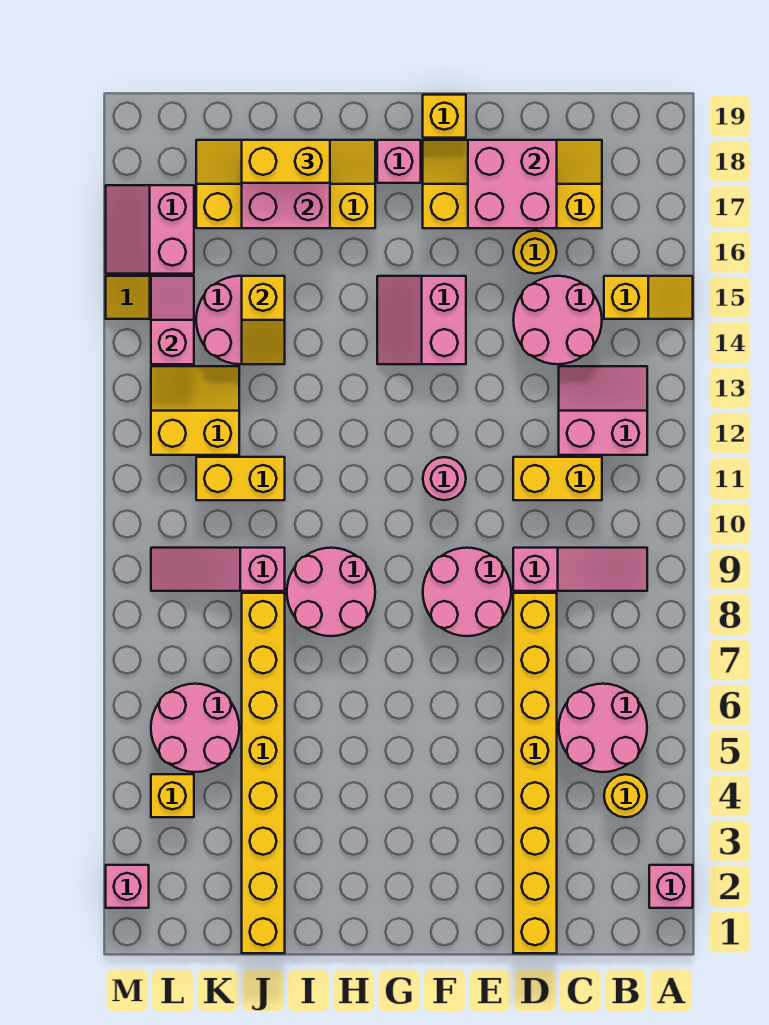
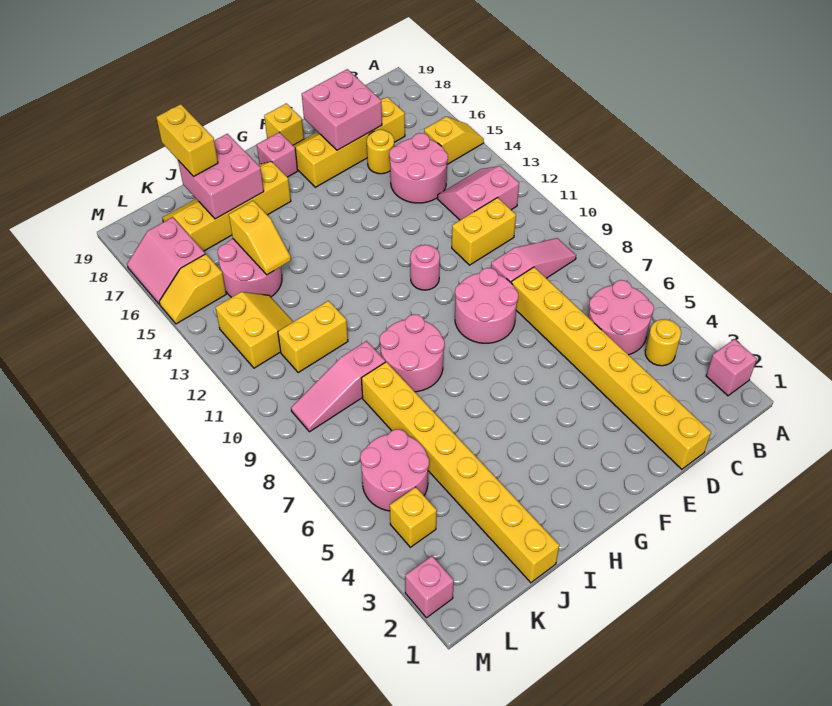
pink slope F14:G15 level 1 top F -> none
yellow brick I18:J18 level 3 -> yellow brick J18:J19 level 3
yellow slope K12:L13 level 1 top 12 -> yellow slope K12:L13 level 1 top L
pink slope L14:L15 level 2 top 14 -> none

